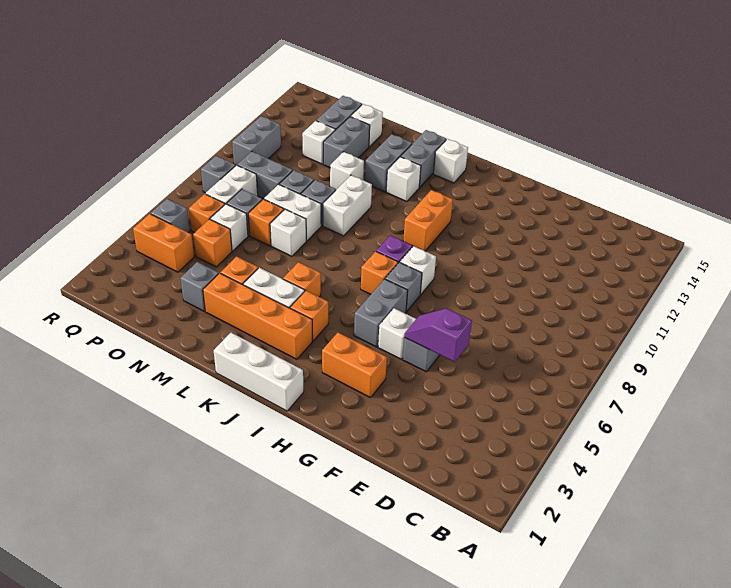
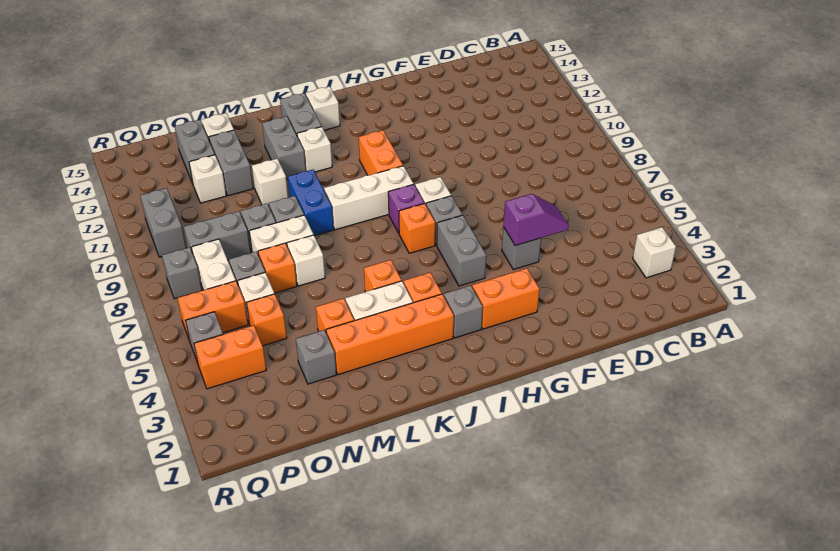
purple slope E5:F5 level 2 top E -> purple slope E5:F5 level 2 top F
white brick G5 level 1 -> white brick B3 level 1
white brick I1:K1 level 1 -> white brick I9:K9 level 1
none -> grey brick I3 level 1
white brick L9:L10 level 1 -> blue brick L9:L10 level 1
orange brick P6 level 1 -> orange brick P6:Q6 level 1

